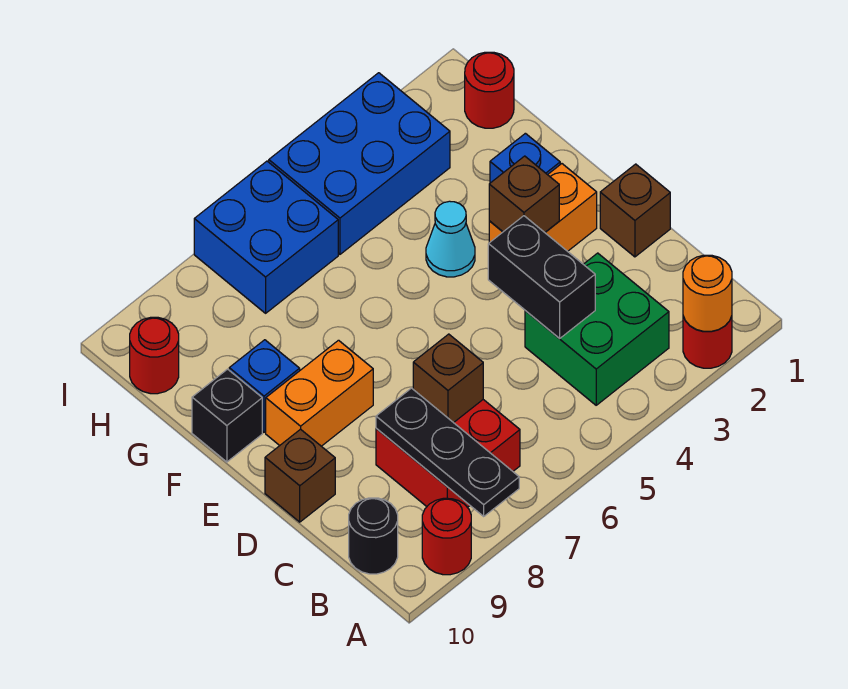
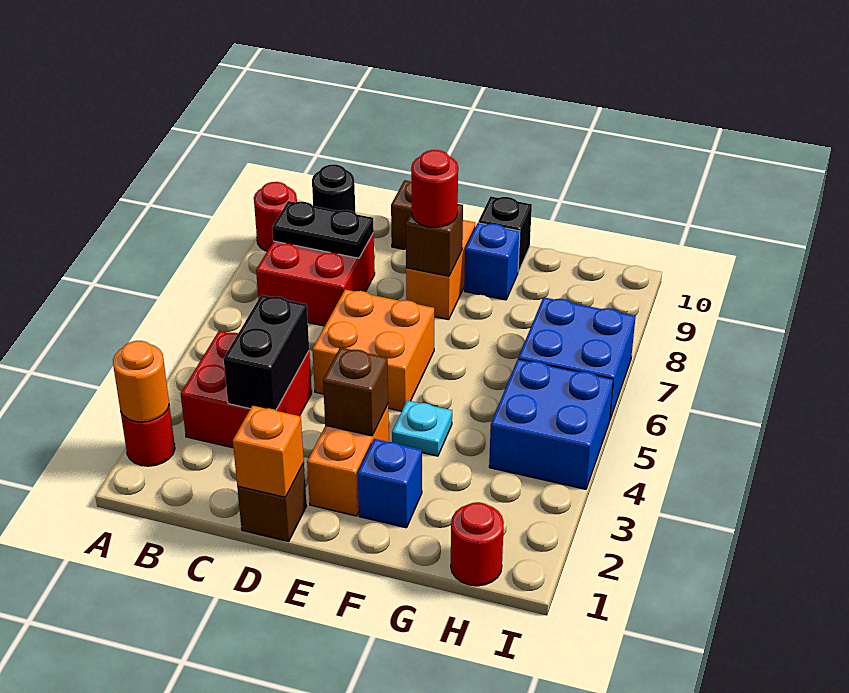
black plate A8:C8 level 2 -> black plate B8:C8 level 2
green brick B3:C4 level 1 -> red brick B3:C4 level 1
black brick C4:D4 level 2 -> black brick C3:C4 level 2
brown brick C7 level 2 -> brown brick E8 level 2
none -> orange brick D1 level 2
none -> orange brick D5:E6 level 1
cyan cone F4 level 1 -> cyan plate F4 level 1
blue brick H3:I5 level 1 -> blue brick H4:I5 level 1
red round brick H10 level 1 -> red round brick E8 level 3

